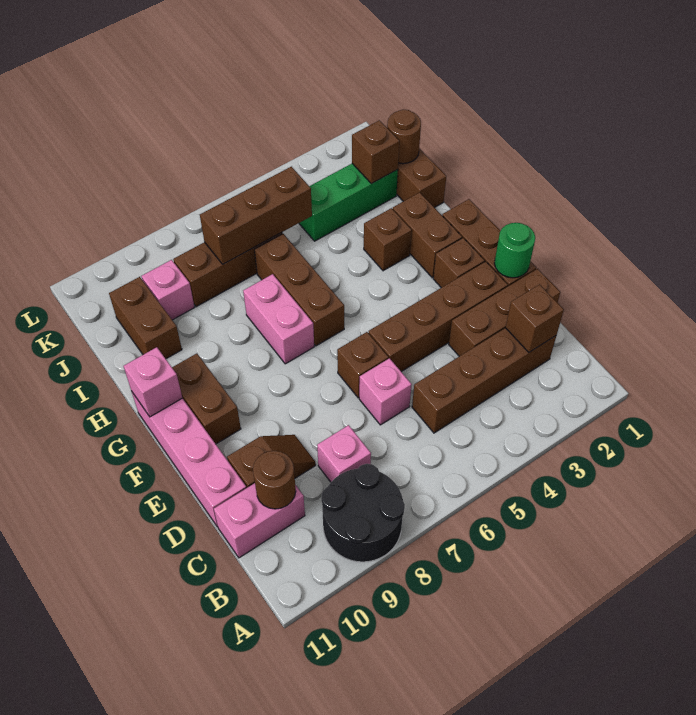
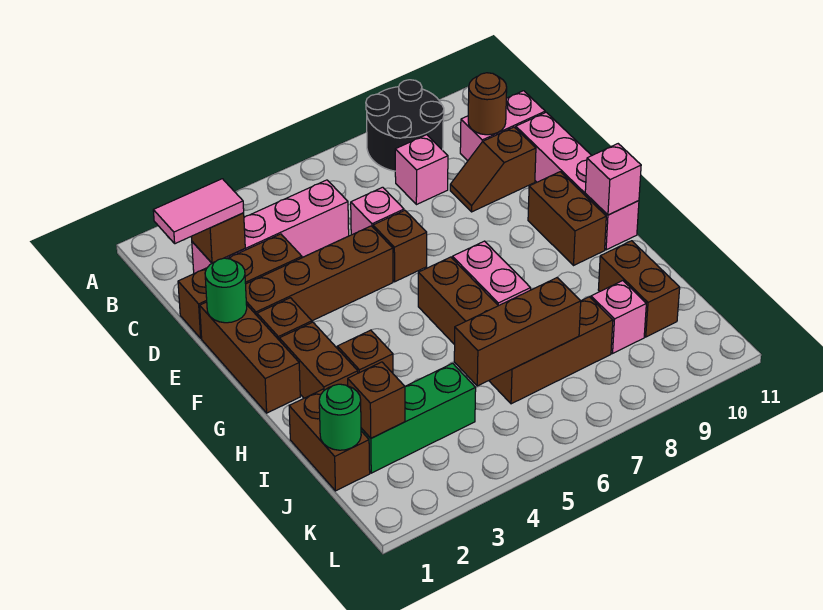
none -> pink tile C1:C2 level 3
brown brick C2:C5 level 1 -> pink brick C2:C5 level 1
brown round brick J1 level 2 -> green round brick J1 level 2

